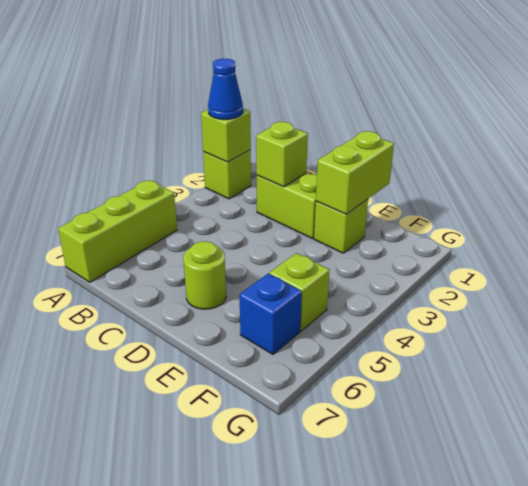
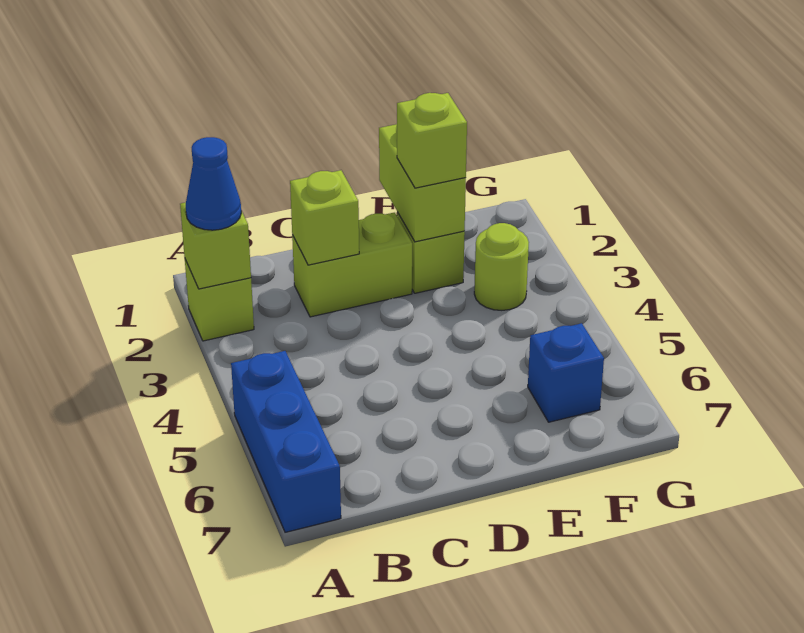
lime brick A5:A7 level 1 -> blue brick A5:A7 level 1
lime round brick D6 level 1 -> lime round brick F3 level 1
lime brick F5 level 1 -> lime brick E2 level 3

